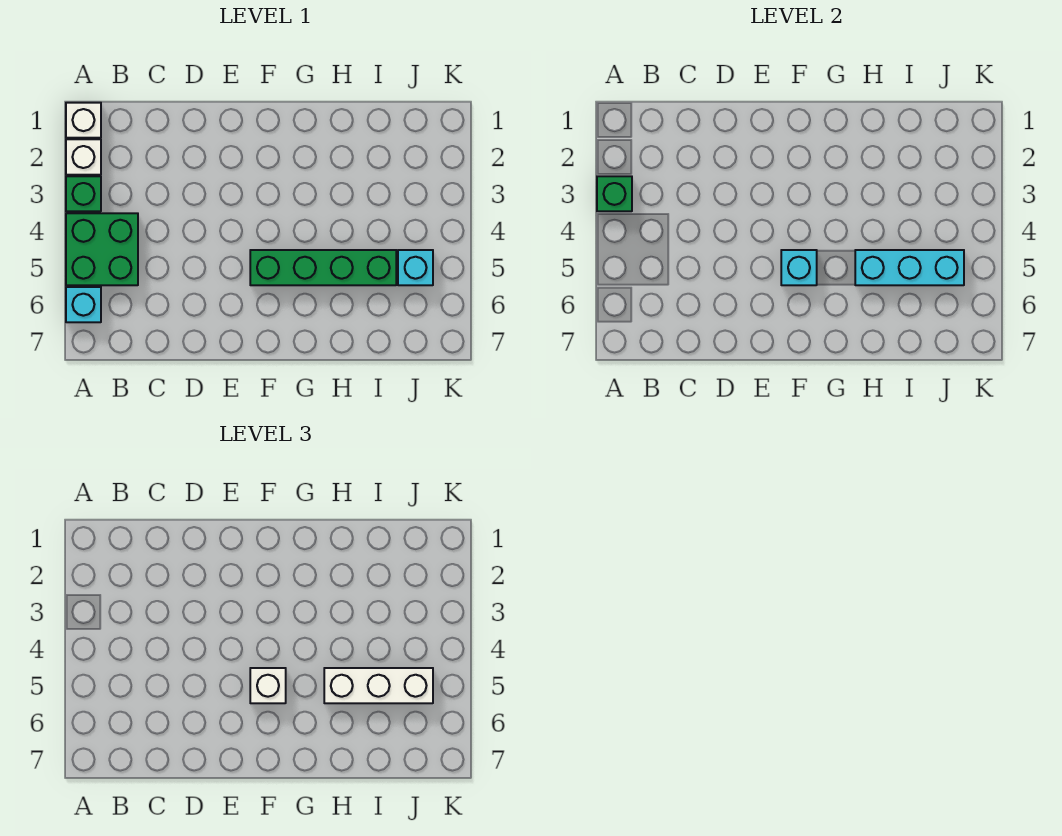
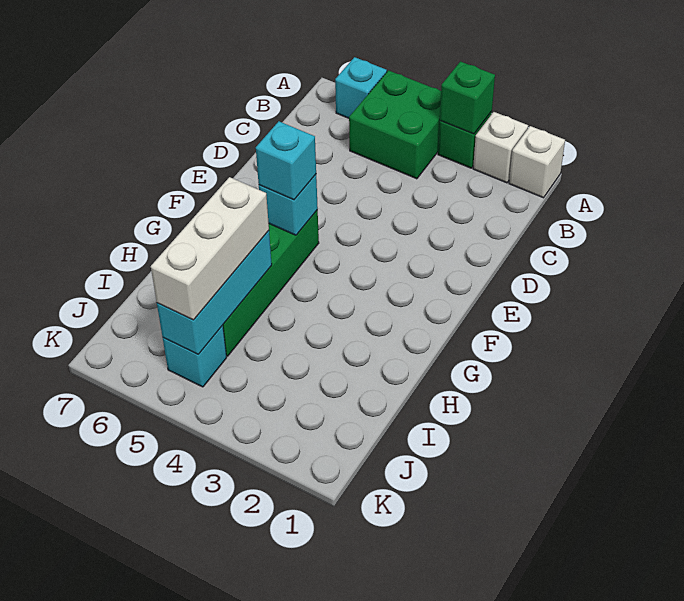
white brick F5 level 3 -> cyan brick F5 level 3

